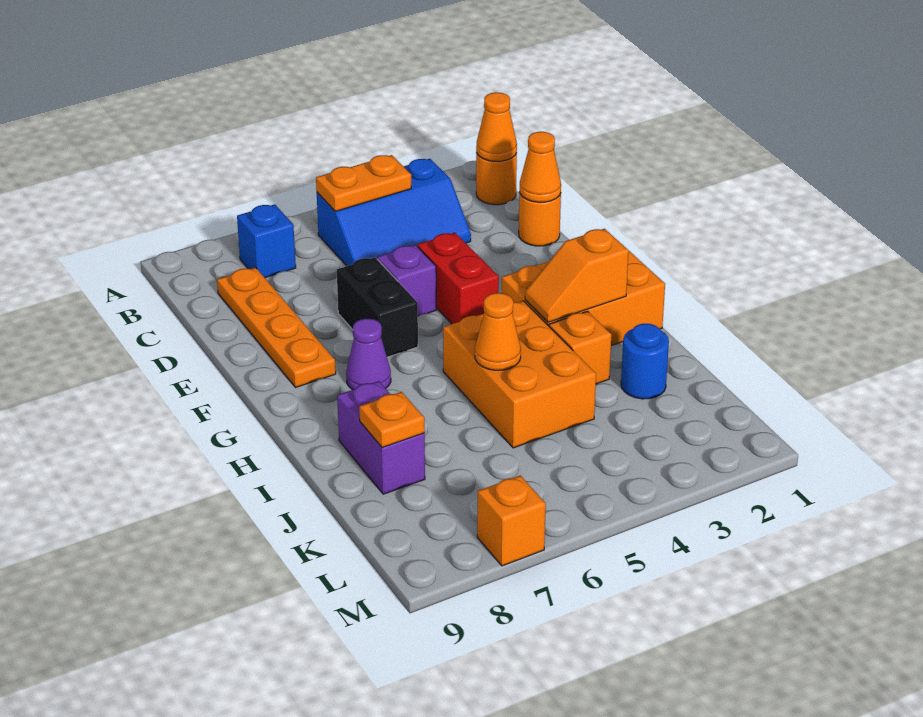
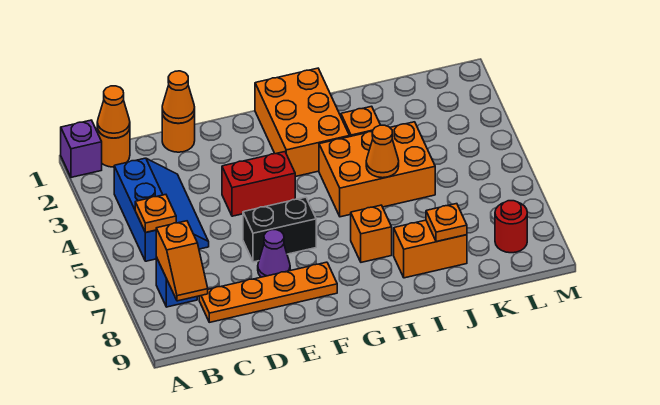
orange plate B4:B5 level 2 -> orange plate B5 level 2
purple brick E5 level 1 -> purple brick A1 level 1
purple cone G7 level 1 -> purple cone E7 level 1
orange slope H2:H3 level 2 top 2 -> orange slope B7:B8 level 2 top 7
purple brick I8:J8 level 1 -> orange brick I8:J8 level 1
blue round brick J2 level 1 -> none
none -> red round brick L8 level 1
orange brick M7 level 1 -> orange brick H7 level 1

